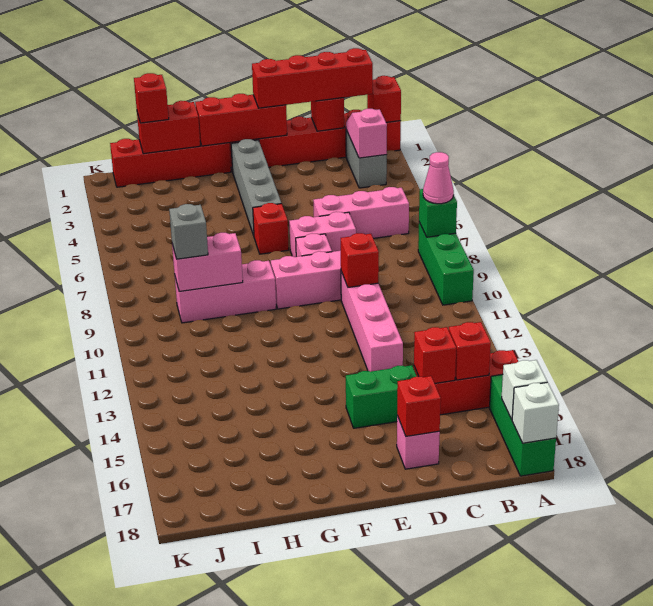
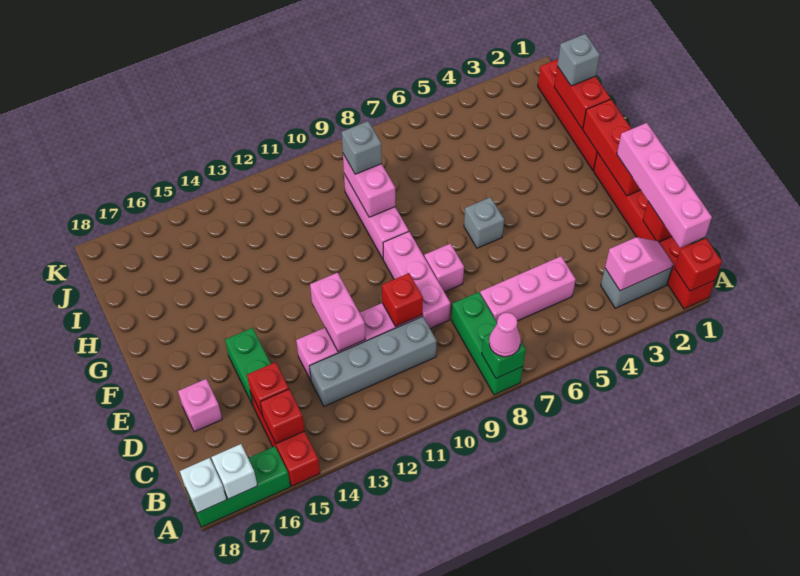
green brick A8:A10 level 1 -> green brick A8:C8 level 1
red brick B1:E1 level 3 -> pink brick B1:E1 level 3
pink brick B6:D6 level 1 -> pink brick C5:C7 level 1
pink brick D7:E7 level 1 -> pink brick D12:E12 level 2
red brick D17 level 2 -> none
grey brick F2:F5 level 1 -> grey brick C10:C13 level 1
red brick F6 level 1 -> grey brick F6 level 1
red brick I1 level 3 -> grey brick I1 level 3

